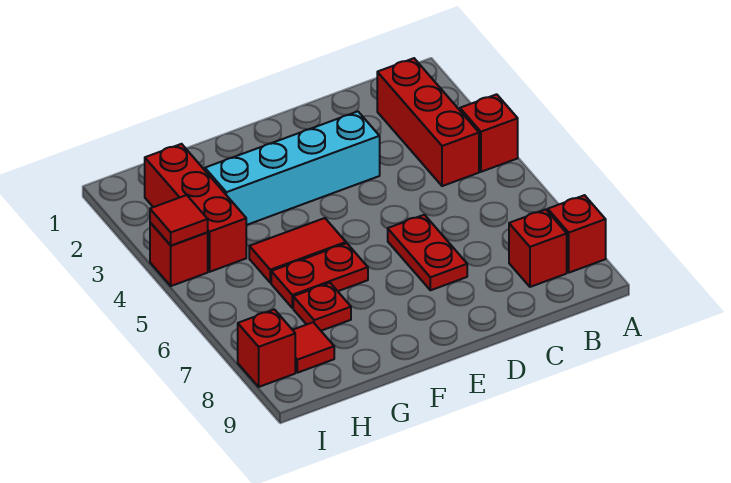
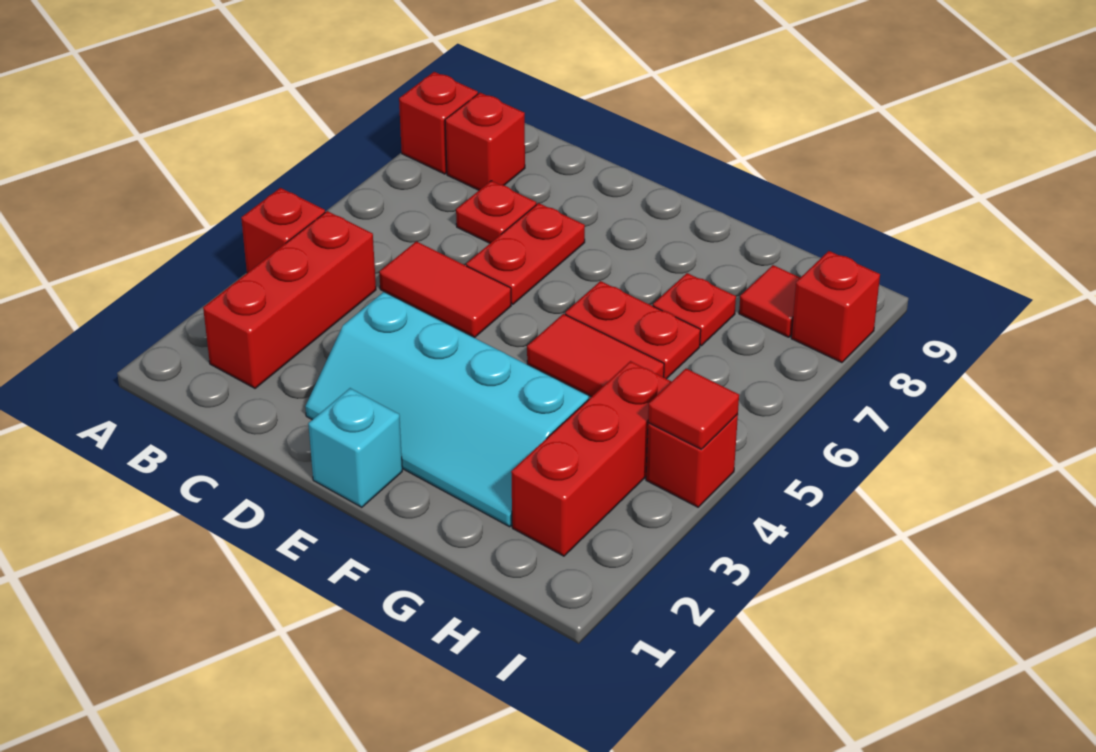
none -> red tile C5:D5 level 1
none -> red plate C7 level 1
none -> cyan brick E1 level 1

